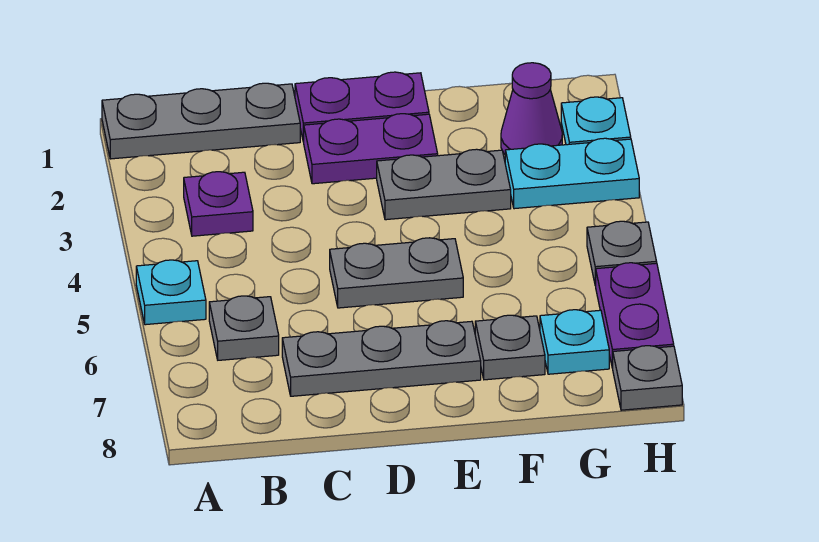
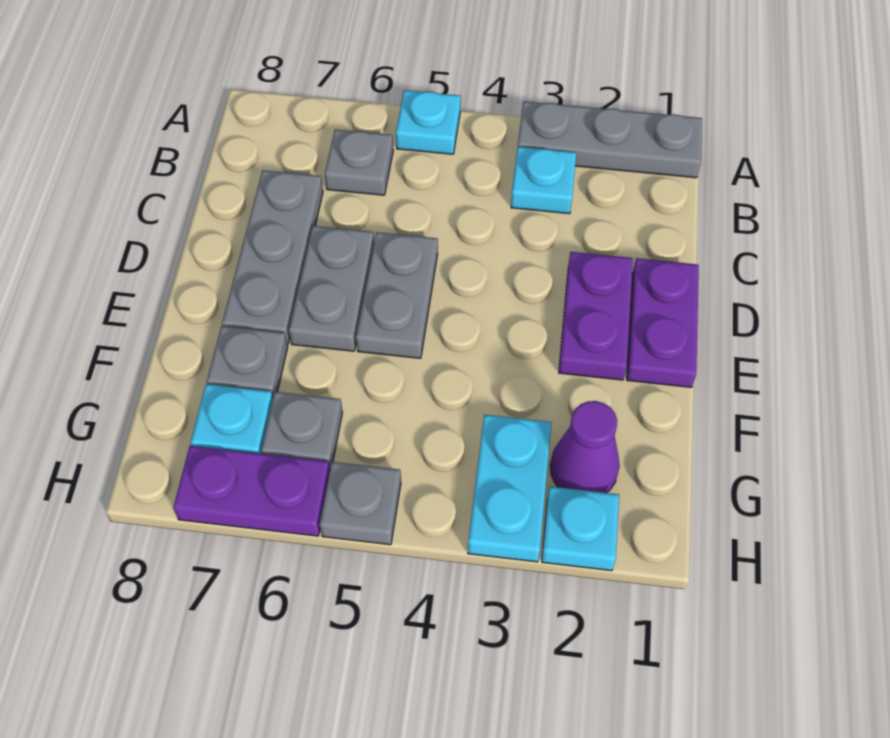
grey plate A1:C1 level 1 -> grey plate A1:A3 level 1
purple plate B3 level 1 -> cyan plate B3 level 1
grey plate E3:F3 level 1 -> grey plate D6:E6 level 1
grey plate H8 level 1 -> grey plate G6 level 1

